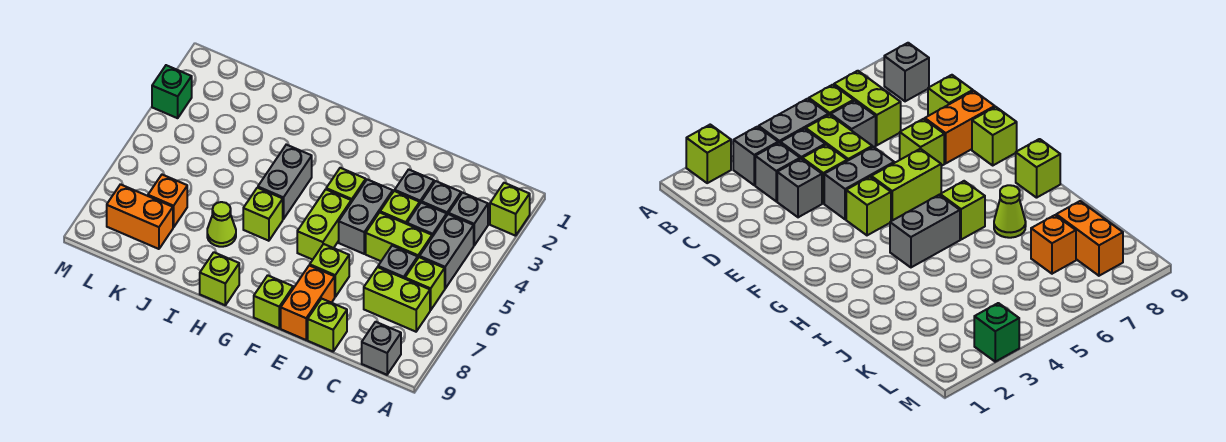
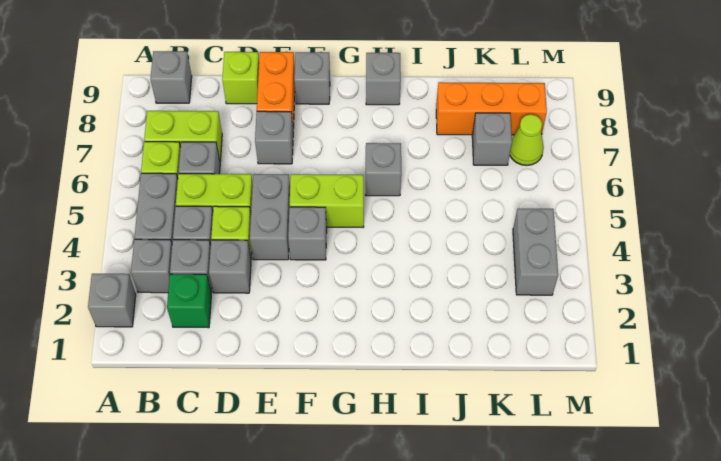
lime brick A2 level 1 -> grey brick A2 level 1
lime brick E7 level 1 -> grey brick E7 level 1
lime brick F4 level 1 -> grey brick F4 level 1
lime brick F5:F6 level 1 -> lime brick F5:G5 level 1
lime brick F9 level 1 -> grey brick F9 level 1
grey brick H4:H5 level 1 -> grey brick L3:L4 level 1
lime brick H6 level 1 -> grey brick H6 level 1
lime brick H9 level 1 -> grey brick H9 level 1
lime cone I7 level 1 -> lime cone L7 level 1
orange brick K7 level 1 -> grey brick K7 level 1
orange brick K8:L8 level 1 -> orange brick J8:L8 level 1
green brick M3 level 1 -> green brick C2 level 1

